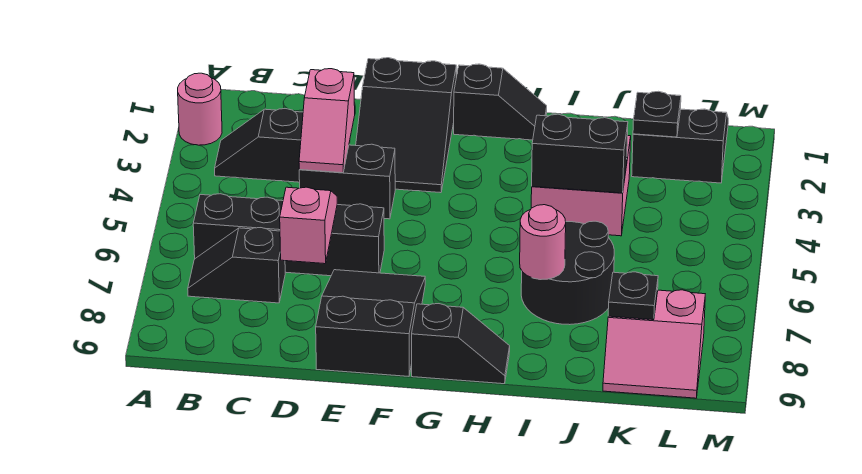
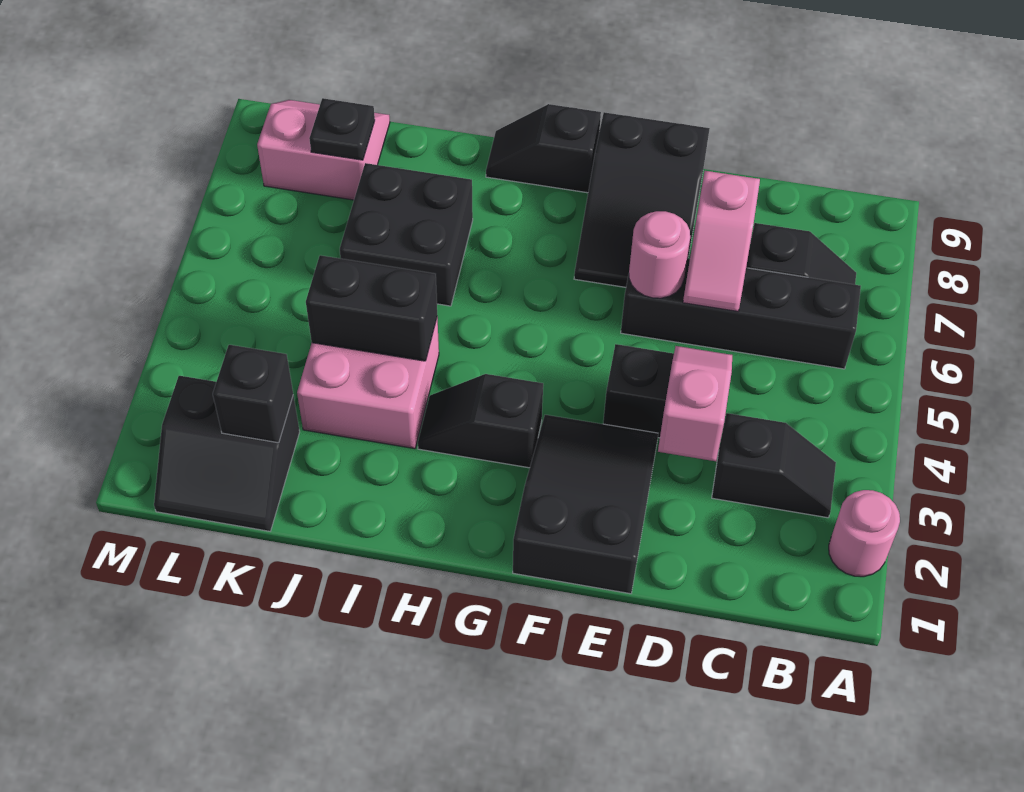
black slope G1:H1 level 1 top G -> black slope G3:H3 level 1 top G
black round brick I6:J7 level 1 -> black brick I6:J7 level 1
pink round brick I7 level 2 -> pink round brick E6 level 2
black plate K2 level 2 -> black brick K2 level 2

